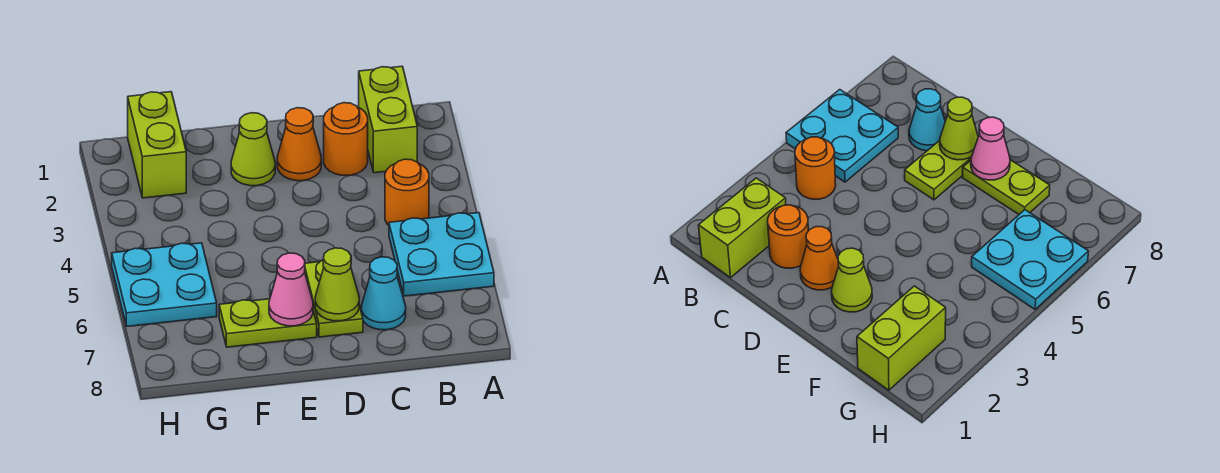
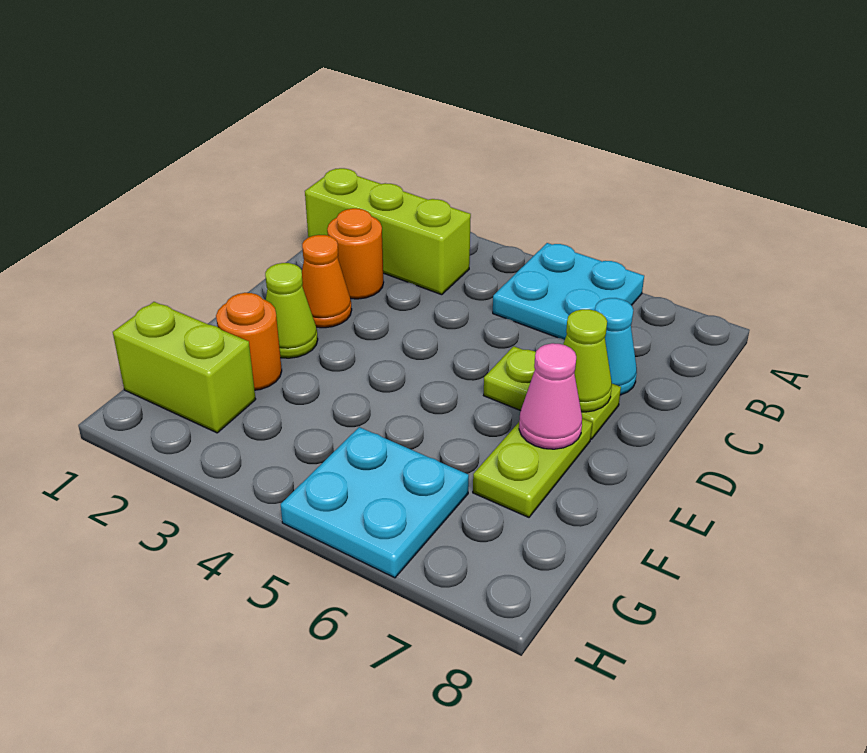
lime brick B1:B2 level 1 -> lime brick B1:B3 level 1
orange round brick B4 level 1 -> orange round brick F2 level 1

